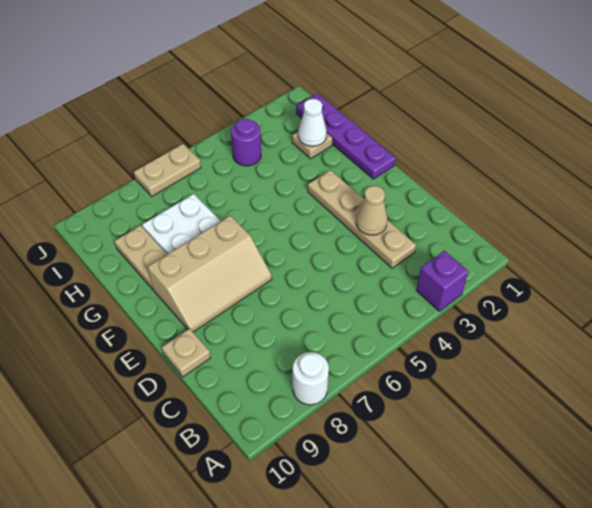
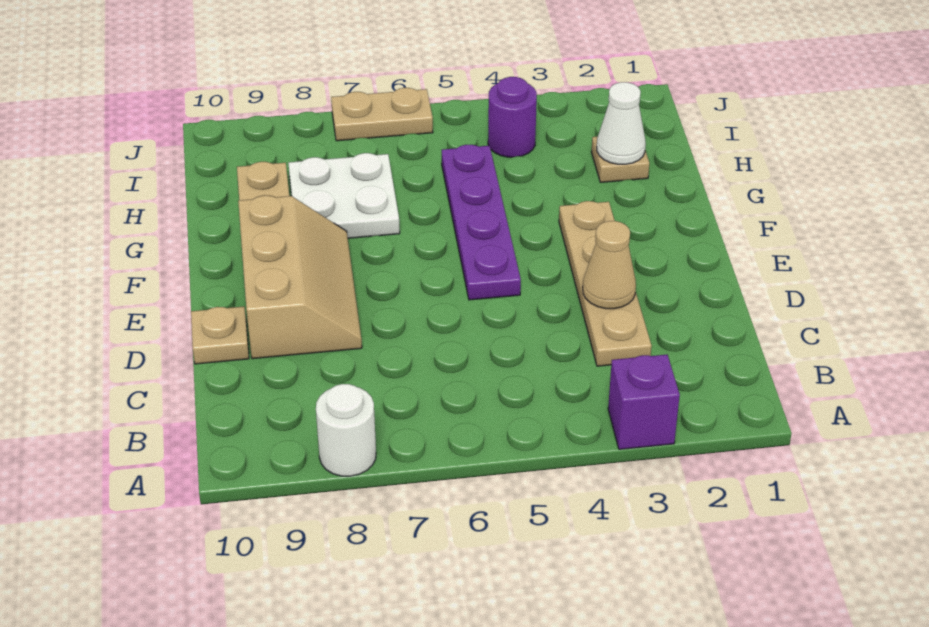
tan slope E7:F9 level 1 top F -> tan slope D8:F9 level 1 top 9
purple plate F1:I1 level 1 -> purple plate E5:H5 level 1

